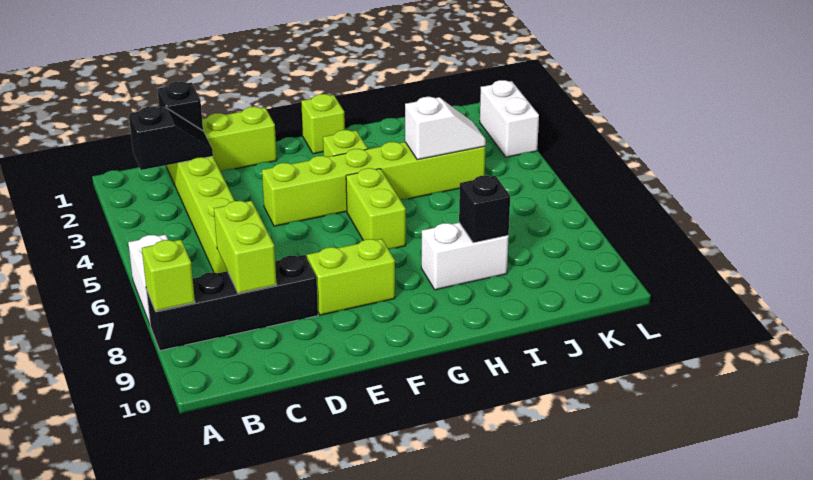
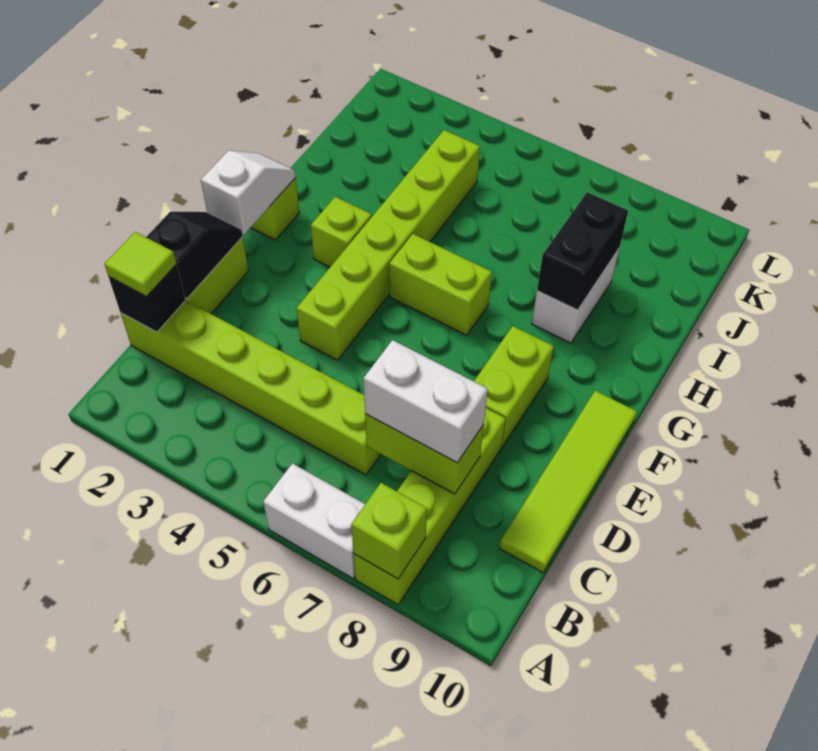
black brick A8:D8 level 1 -> lime brick A8:D8 level 1
black slope B2:C2 level 2 top B -> black slope D1:E1 level 2 top D
none -> lime tile C1 level 3
none -> lime tile C10:F10 level 1
white slope I4:J4 level 2 top I -> white slope F1:G1 level 2 top F
black brick I8 level 2 -> black brick H8:I8 level 2
white brick L2:L3 level 1 -> white brick C7:C8 level 3

